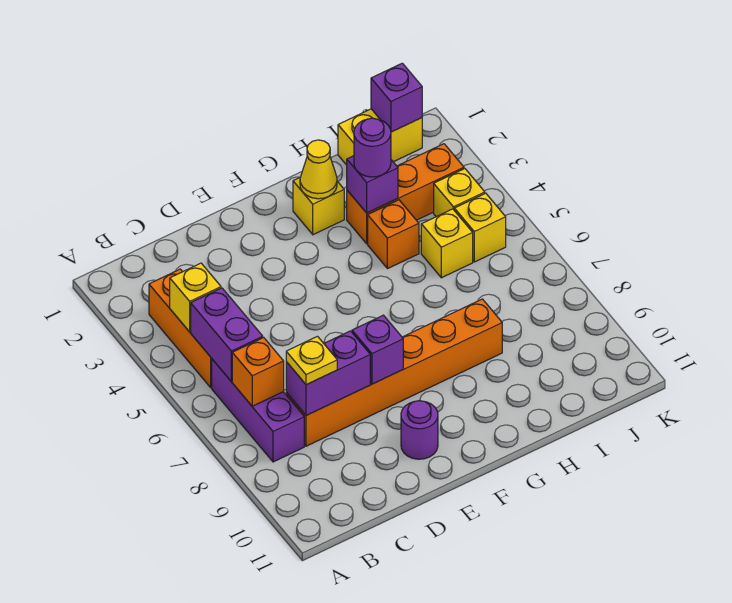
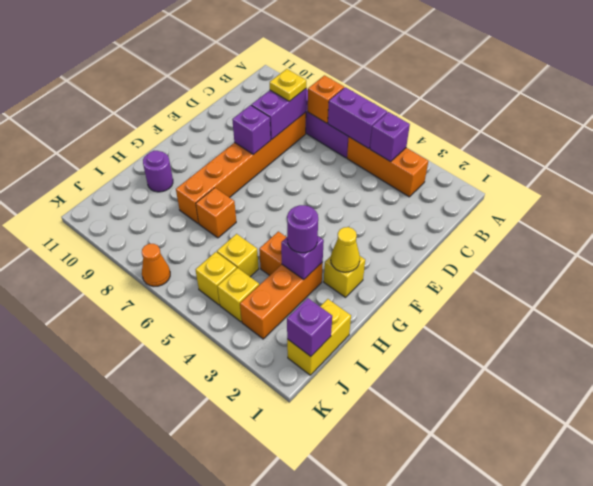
yellow brick B4 level 2 -> purple brick B4 level 2
purple round brick E10 level 1 -> purple round brick H10 level 1
none -> orange brick H7 level 1
none -> orange cone K7 level 1

